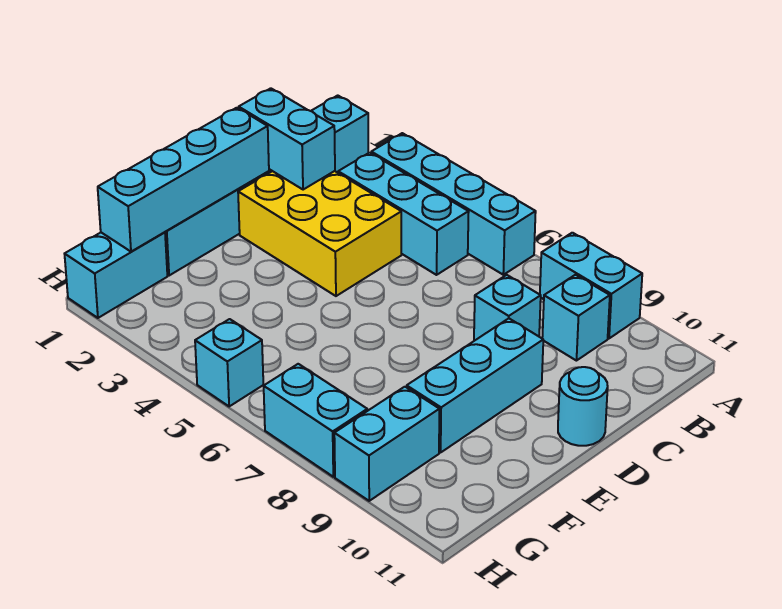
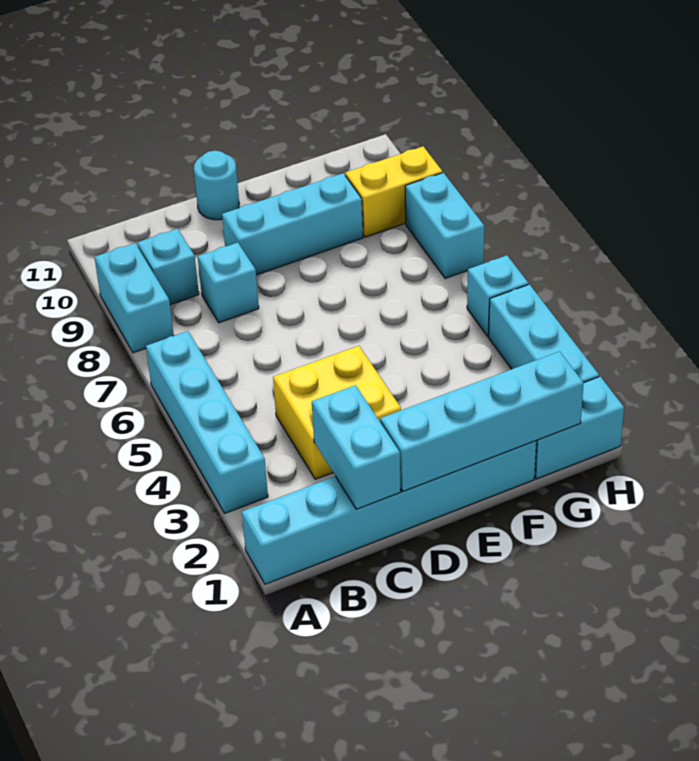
cyan brick B3:B5 level 1 -> cyan brick H2:H4 level 1
yellow brick C2:D4 level 1 -> yellow brick C3:D4 level 1
cyan brick G9:H9 level 1 -> yellow brick G9:H9 level 1

